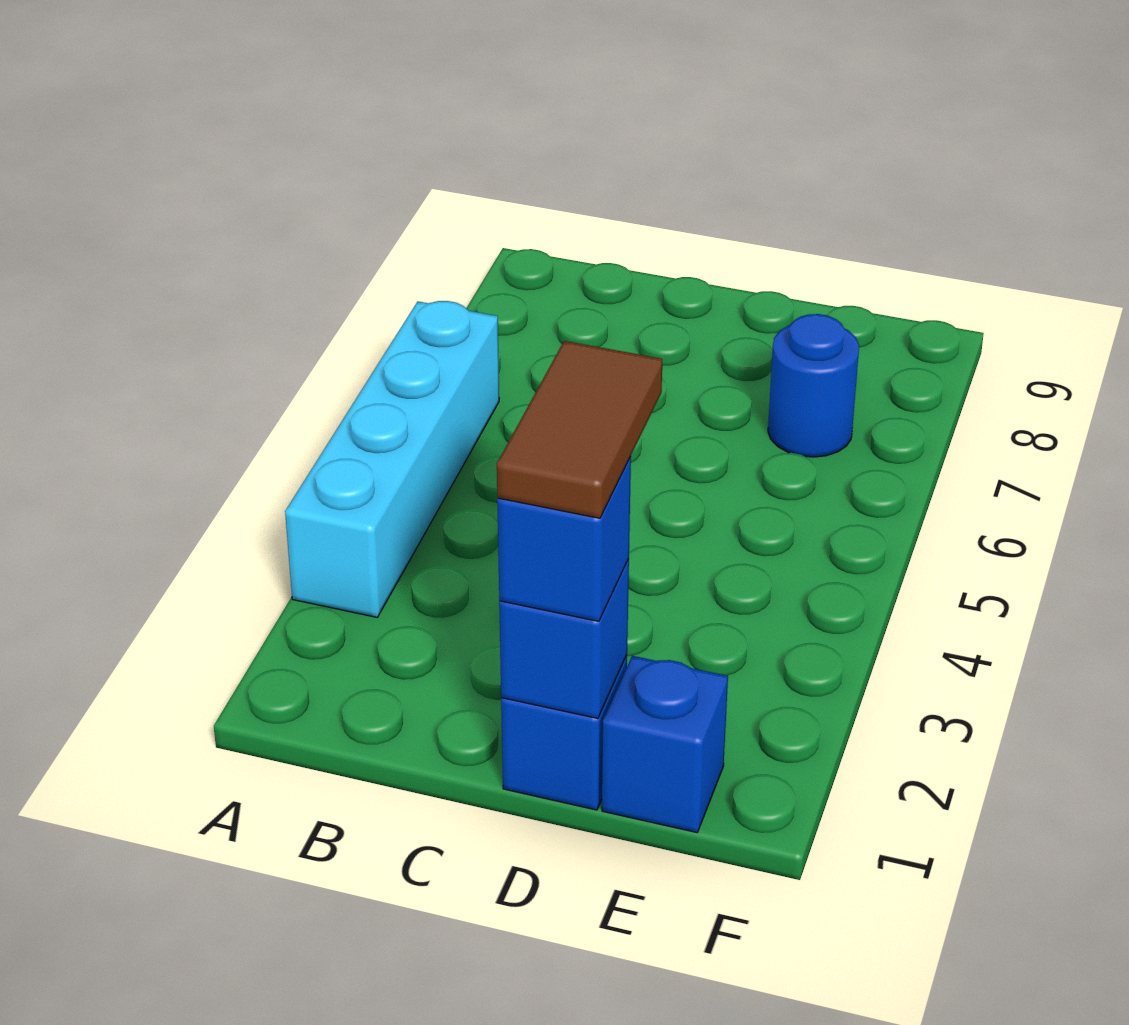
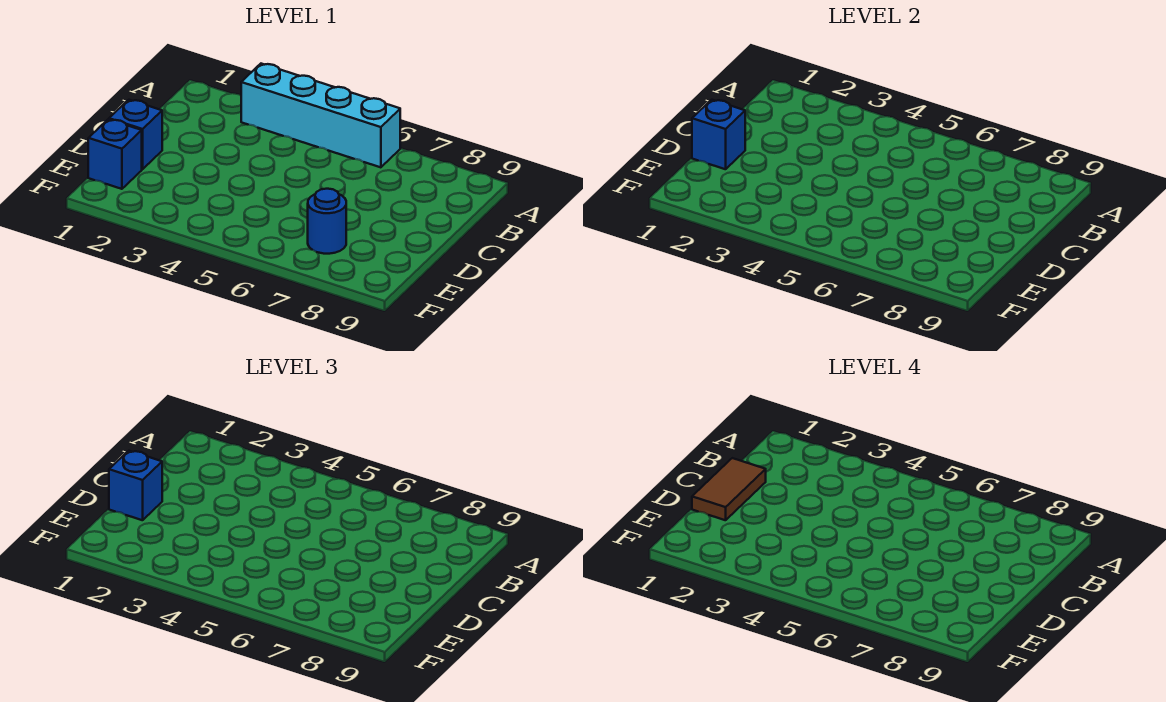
brown tile D1:D2 level 4 -> brown tile C1:D1 level 4

